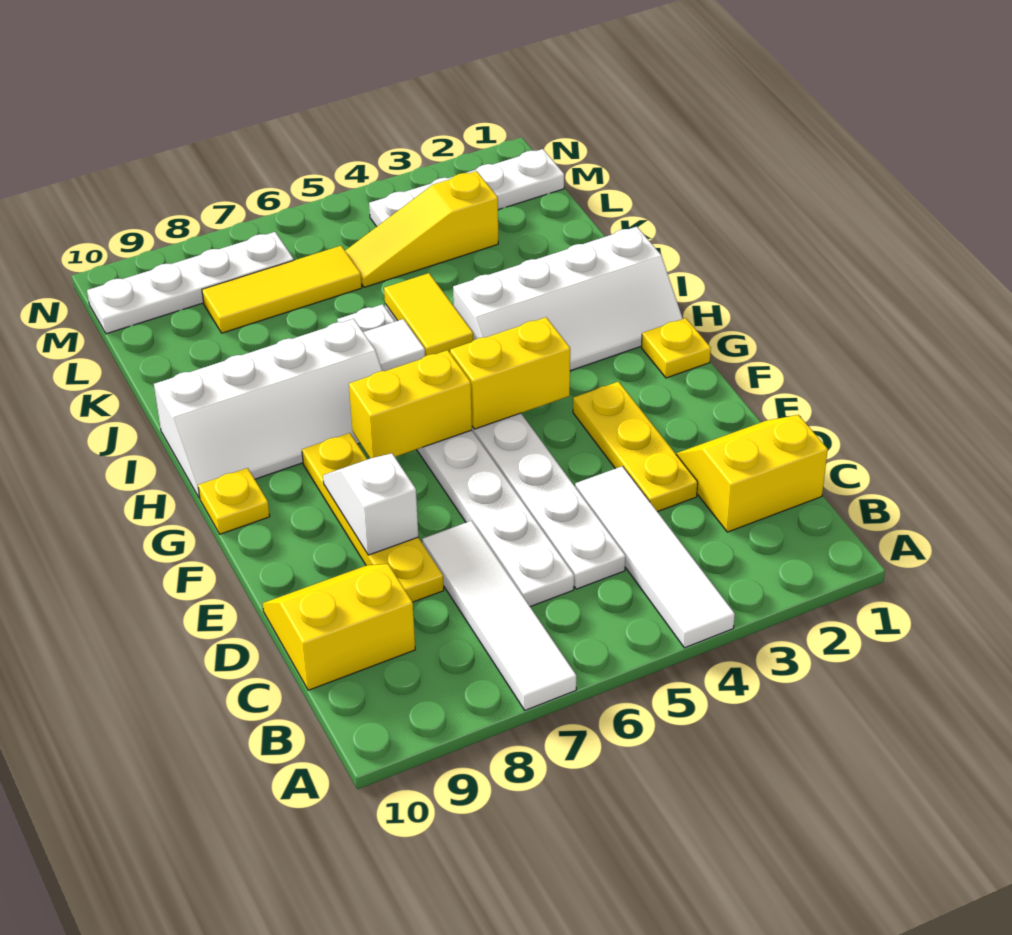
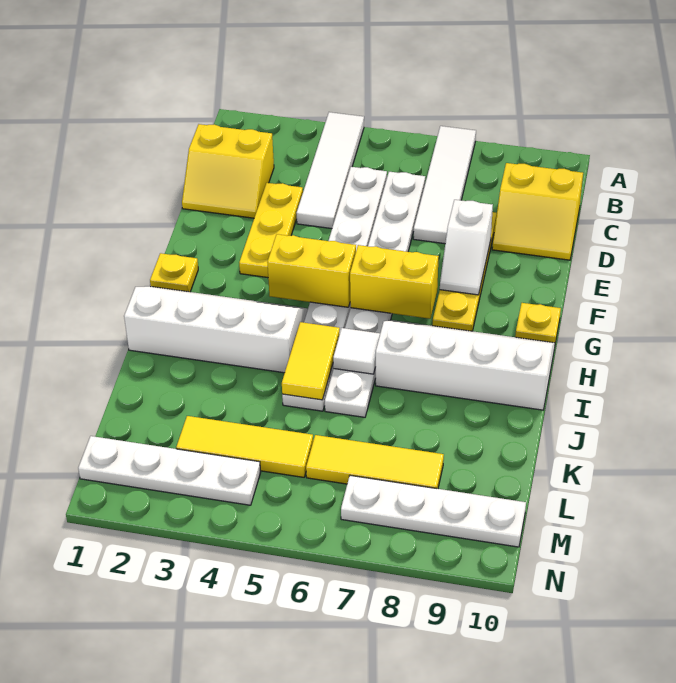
yellow slope L3:L5 level 1 top 3 -> yellow tile L3:L5 level 1

